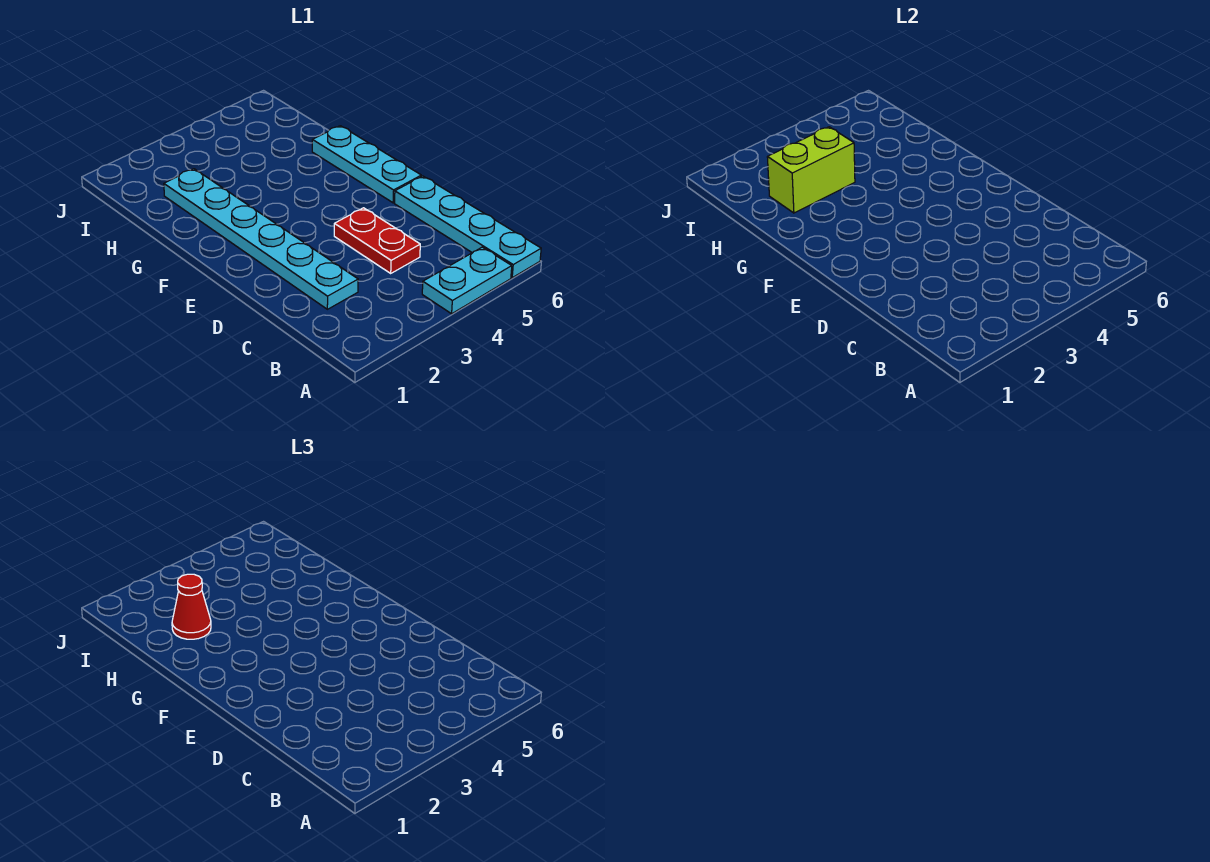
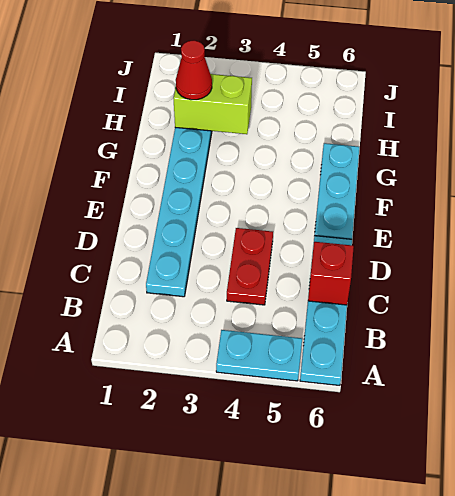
none -> red brick C6 level 2

